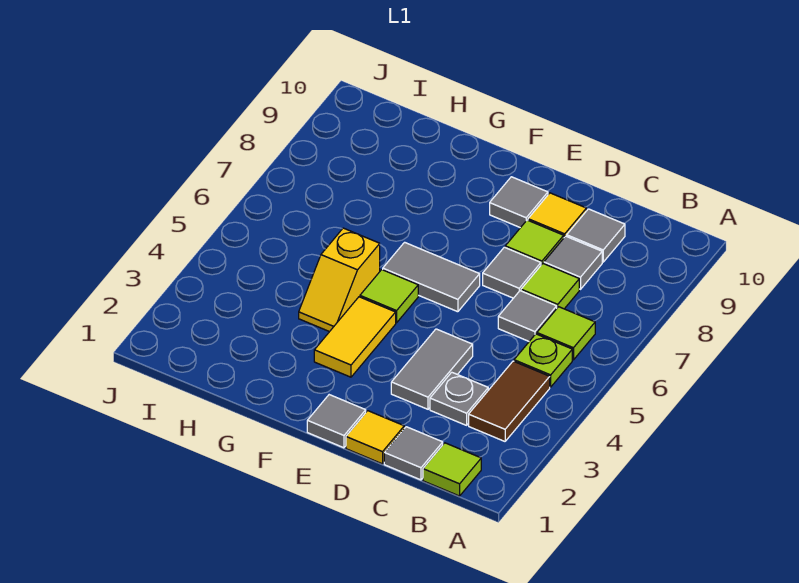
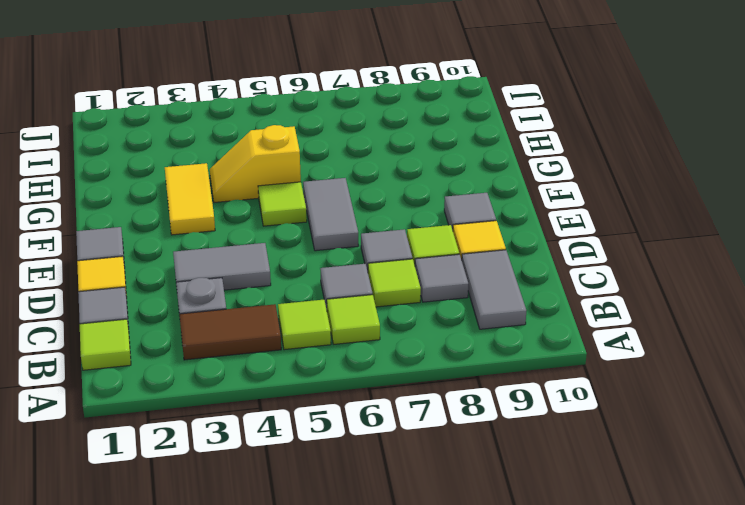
lime plate B5 level 1 -> lime tile B5 level 1
grey tile C9 level 1 -> grey tile B9:C9 level 1
yellow tile F3:F4 level 1 -> yellow tile F3:G3 level 1

